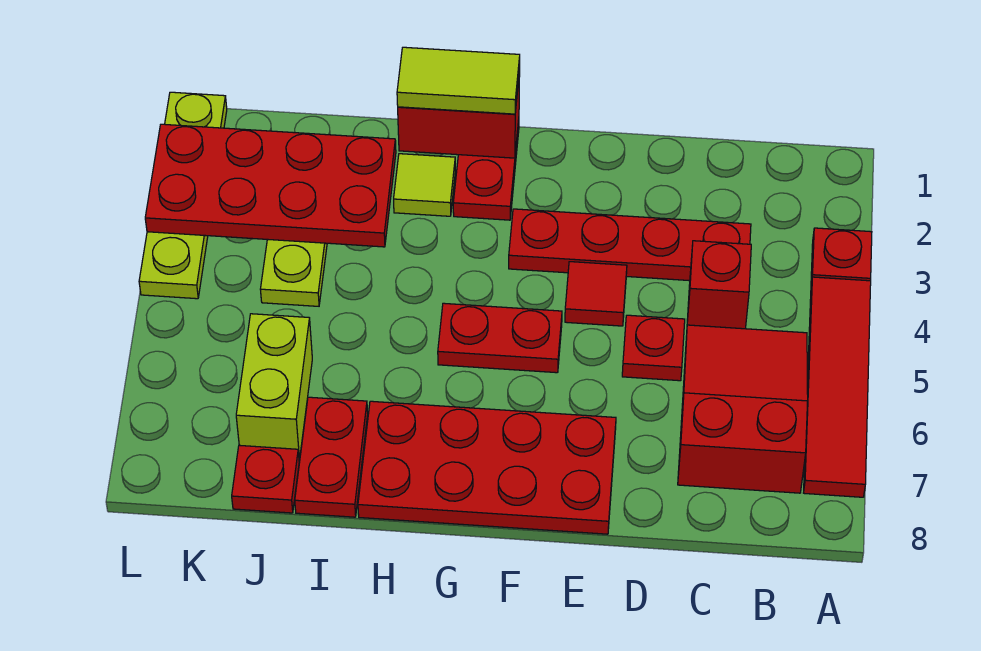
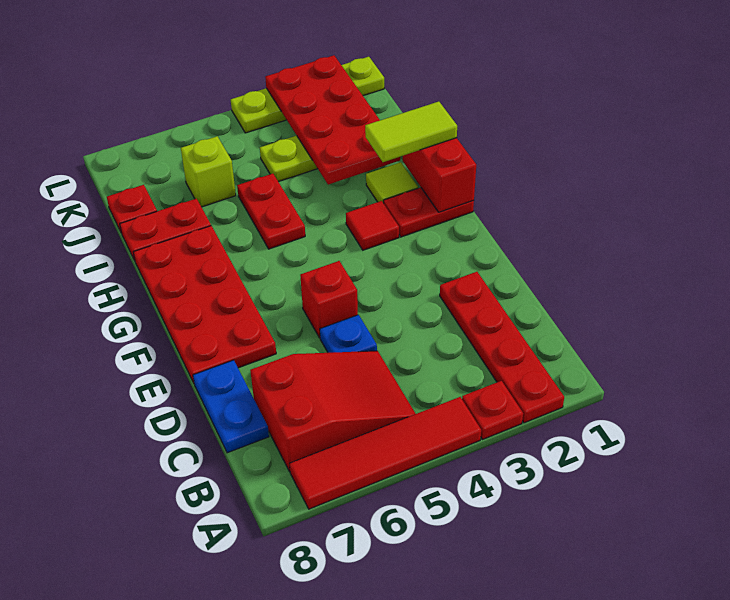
red plate C3:F3 level 1 -> red plate A2:D2 level 1
red brick C4 level 1 -> red brick E5 level 1
none -> blue plate C8:D8 level 1
red plate D5 level 1 -> blue plate D5 level 1
red tile E4 level 1 -> red tile G3 level 1
red plate F5:G5 level 1 -> red plate H5:I5 level 1
lime tile G1:H1 level 3 -> lime tile H1:H2 level 3
lime brick J6:J7 level 1 -> lime brick J6 level 1

